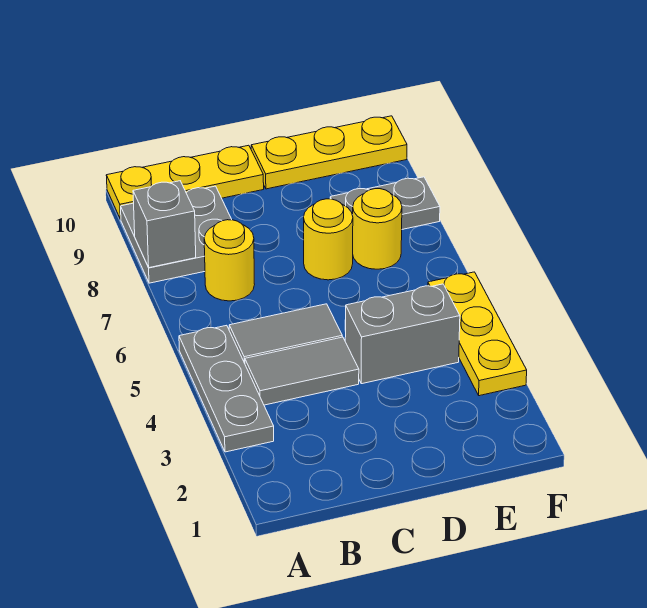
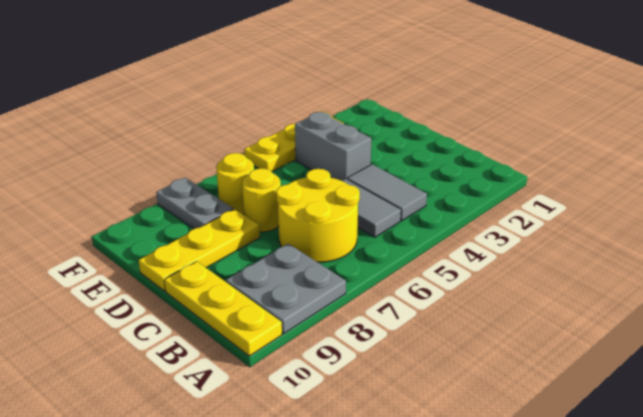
grey plate A3:A5 level 1 -> none
grey brick A8 level 2 -> none
yellow round brick B7 level 1 -> yellow round brick B6:C7 level 1
yellow plate D10:F10 level 1 -> yellow plate D8:D10 level 1

